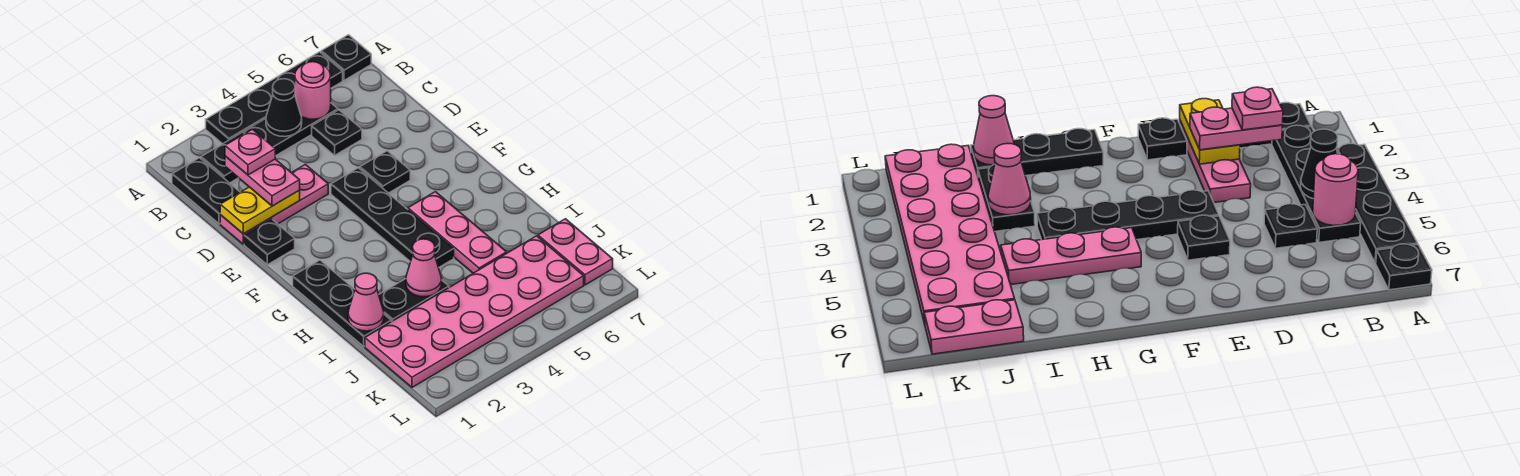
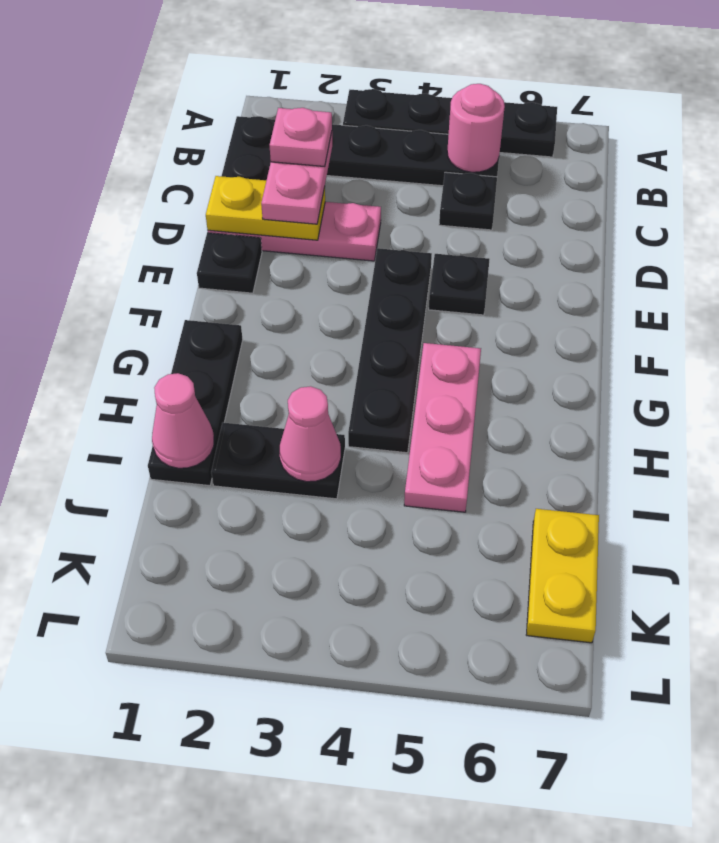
black plate A7 level 1 -> none
black cone B4 level 2 -> none
pink plate J1:K6 level 1 -> none
pink plate J7:K7 level 1 -> yellow plate J7:K7 level 1

